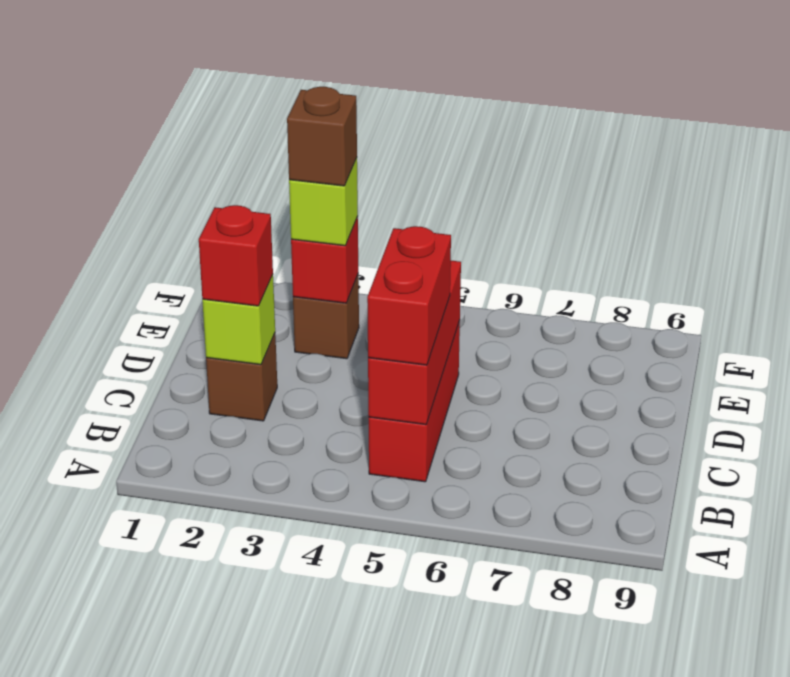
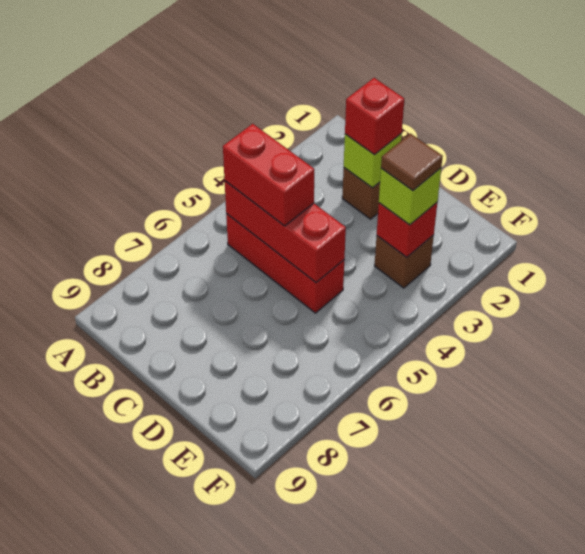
brown brick E3 level 4 -> brown tile E3 level 4

